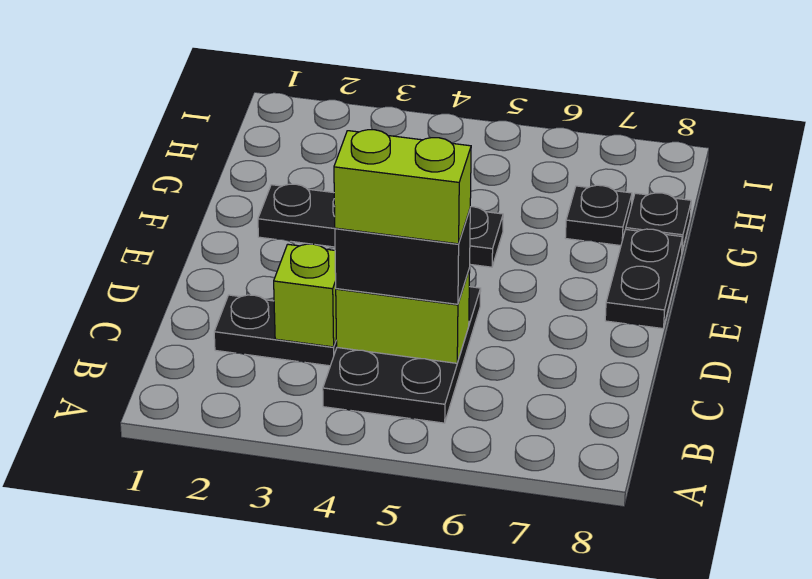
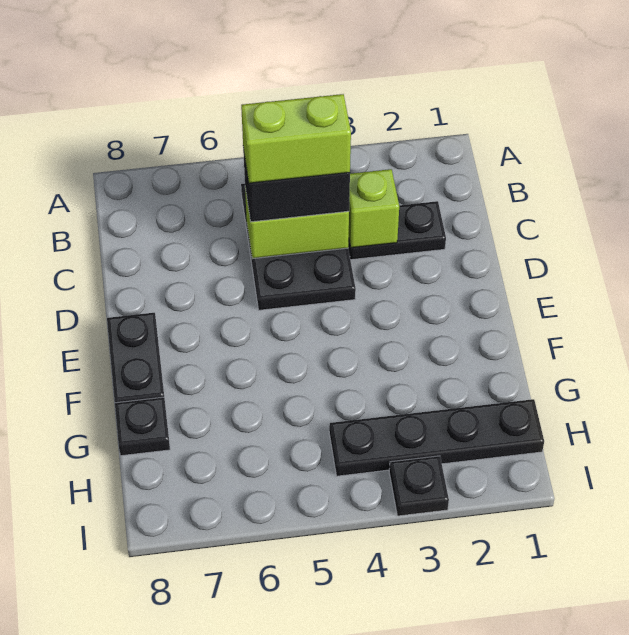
black plate F2:F5 level 1 -> black plate H1:H4 level 1
black plate G7 level 1 -> black plate I3 level 1

